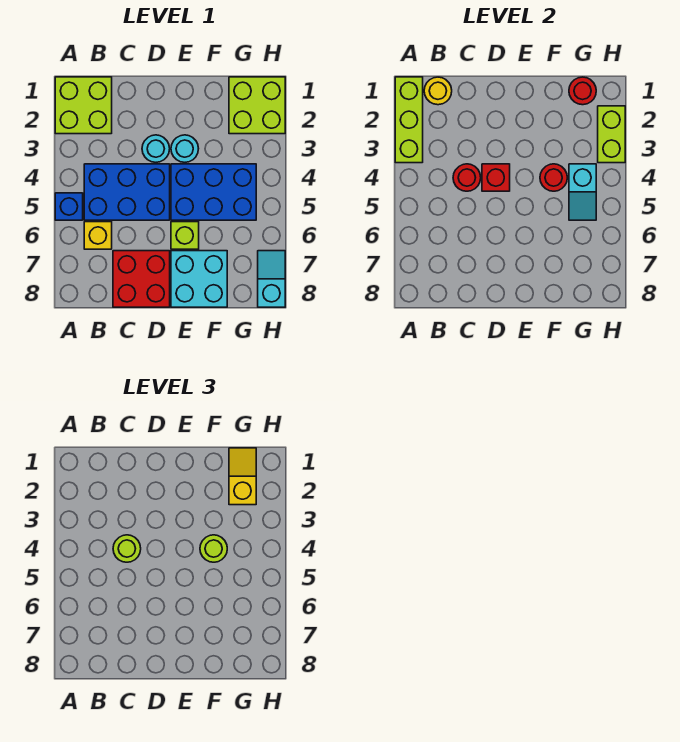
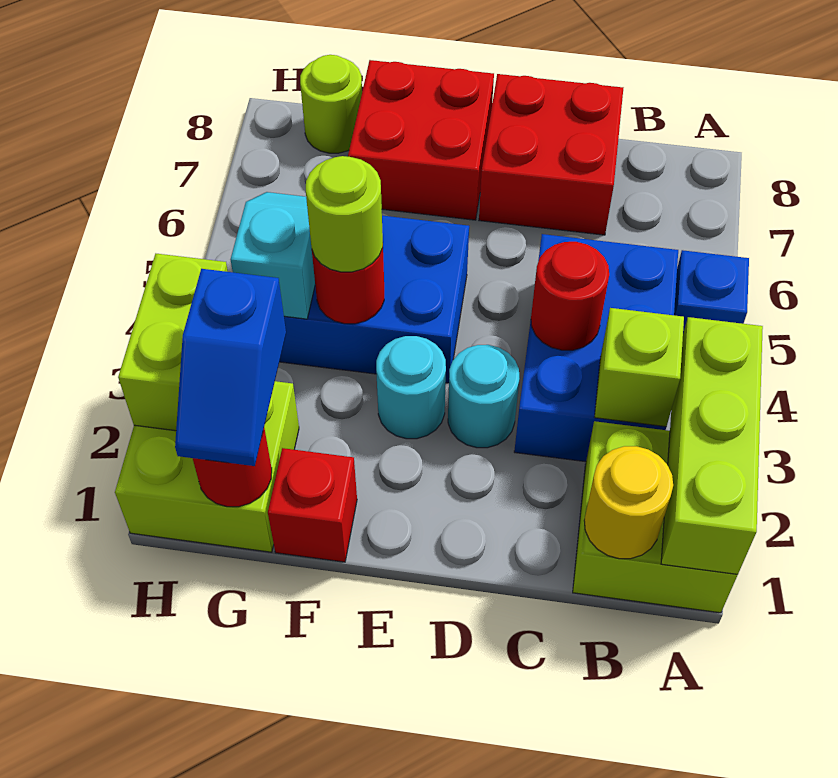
blue brick B4:D5 level 1 -> blue brick B3:C5 level 1
yellow brick B6 level 1 -> none
lime round brick C4 level 3 -> lime round brick G8 level 1
red brick D4 level 2 -> red brick F1 level 1
lime brick E6 level 1 -> lime brick B3 level 2
cyan brick E7:F8 level 1 -> red brick E7:F8 level 1
yellow slope G1:G2 level 3 top 2 -> blue slope G1:G2 level 3 top 2
cyan slope H7:H8 level 1 top 8 -> none

